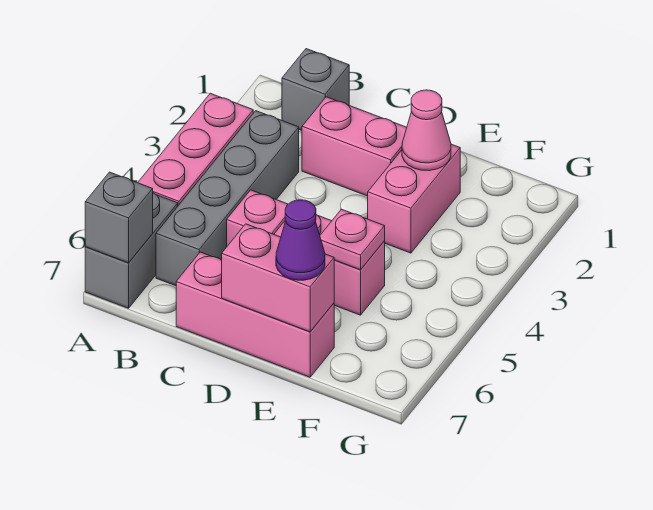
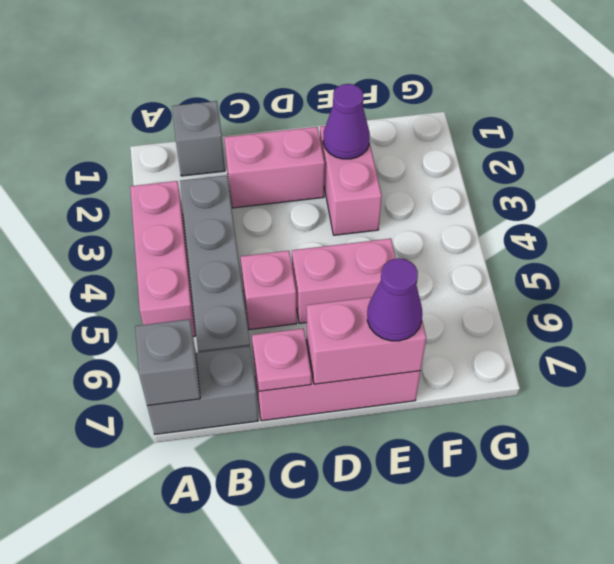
grey brick A6:A7 level 1 -> grey brick A7:B7 level 1
pink cone E2 level 2 -> purple cone E2 level 2
pink plate E5 level 2 -> pink plate C7 level 2

